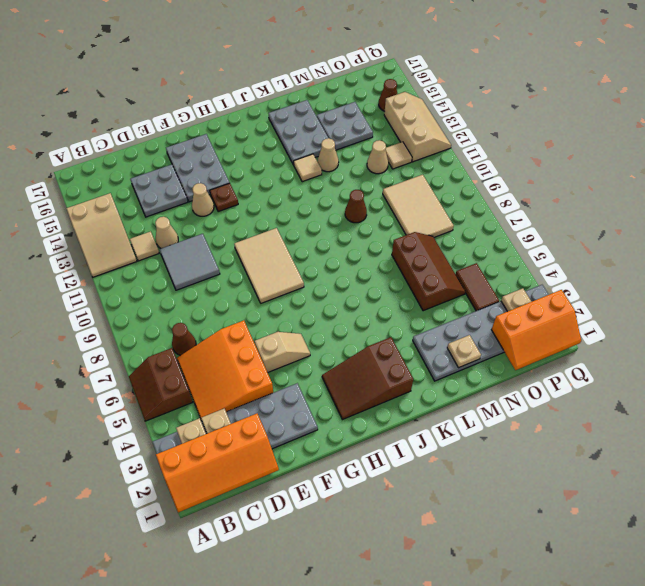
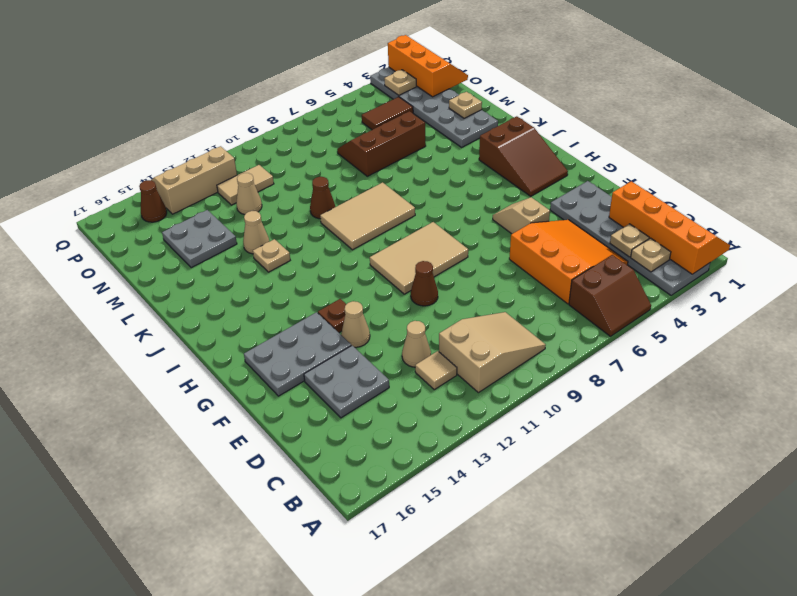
tan slope A12:B14 level 1 top 14 -> tan slope B9:C11 level 1 top 11
orange slope C4:E6 level 1 top E -> orange slope C4:E6 level 1 top 6
brown cone C7 level 1 -> brown cone F10 level 1
grey tile D10:E11 level 1 -> none
tan tile K13 level 1 -> tan plate K13 level 1
grey plate K14:L16 level 1 -> none
tan tile N8:O10 level 1 -> tan tile J8:K10 level 1
tan tile O12 level 1 -> tan tile O11:O12 level 1

